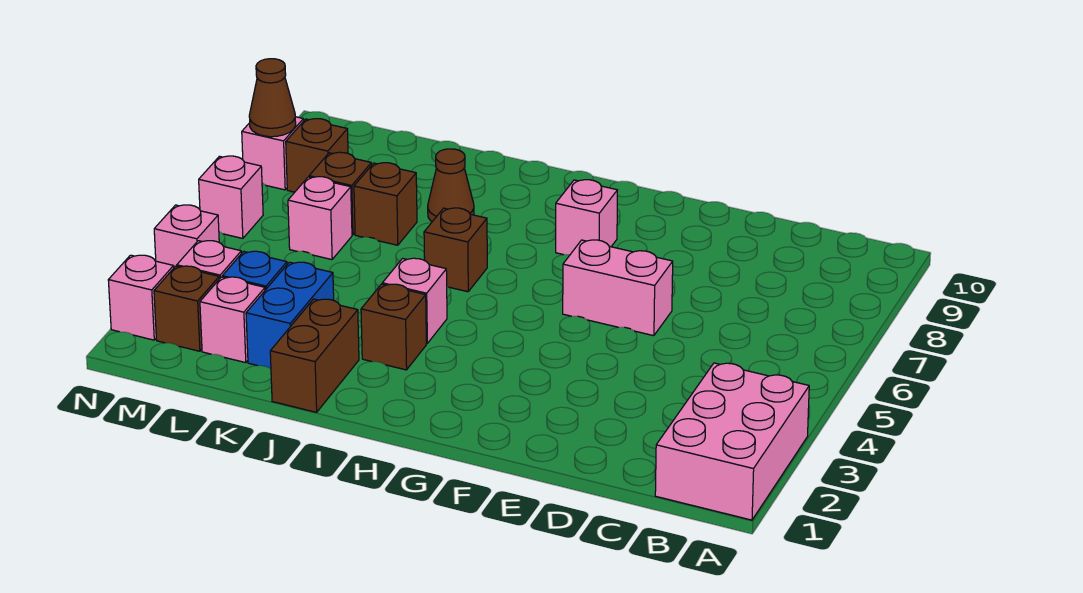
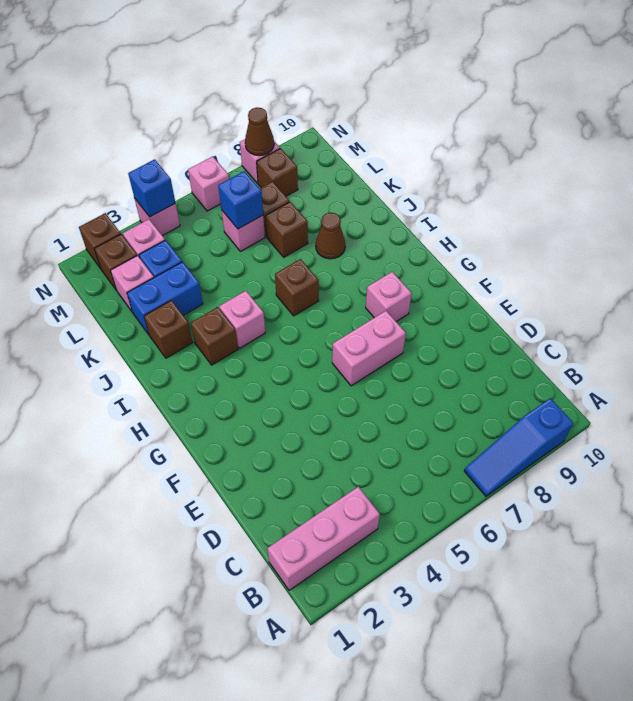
pink brick A1:B3 level 1 -> pink brick B1:B3 level 1
none -> blue slope A7:A9 level 1 top 9
pink brick E6:F6 level 1 -> pink brick F6:F7 level 1
brown brick J1:J2 level 1 -> brown brick J2 level 1
none -> blue brick L6 level 2
pink brick N2 level 1 -> brown brick N2 level 1
none -> blue brick N4 level 2

